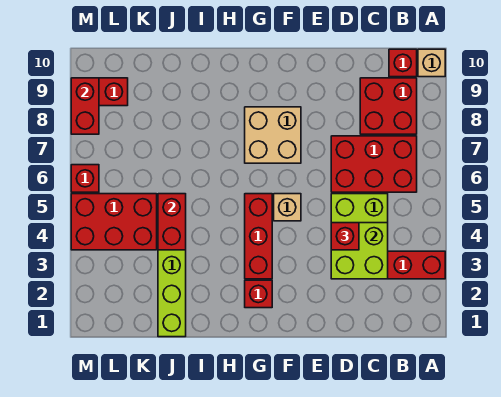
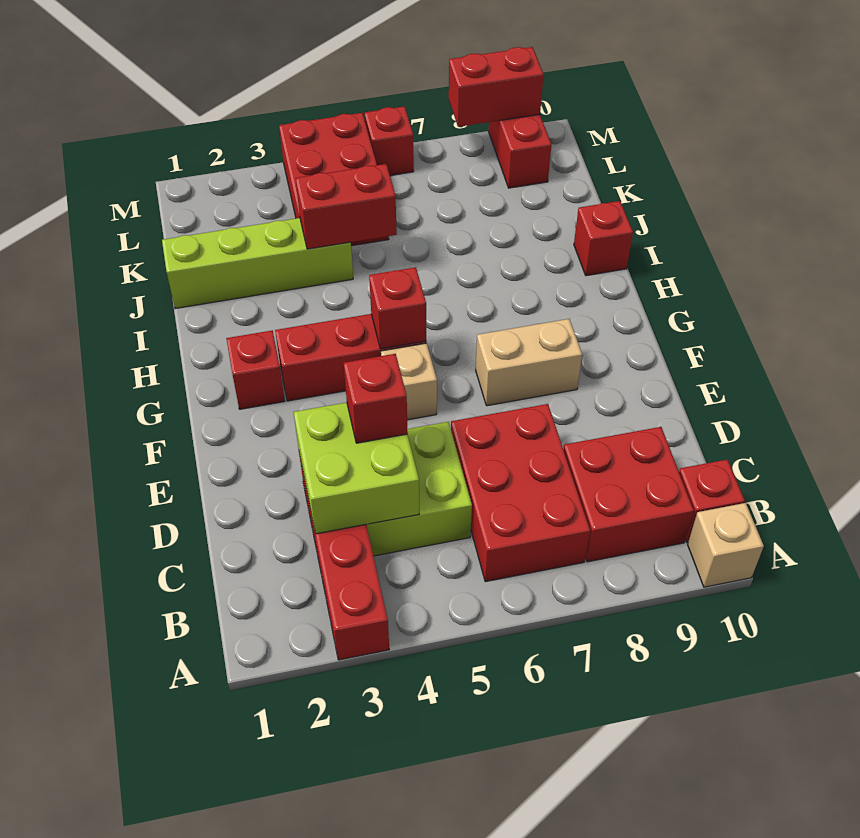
tan brick F7:G8 level 1 -> tan brick F7:F8 level 1
none -> red brick G5 level 2
none -> red brick I10 level 1

